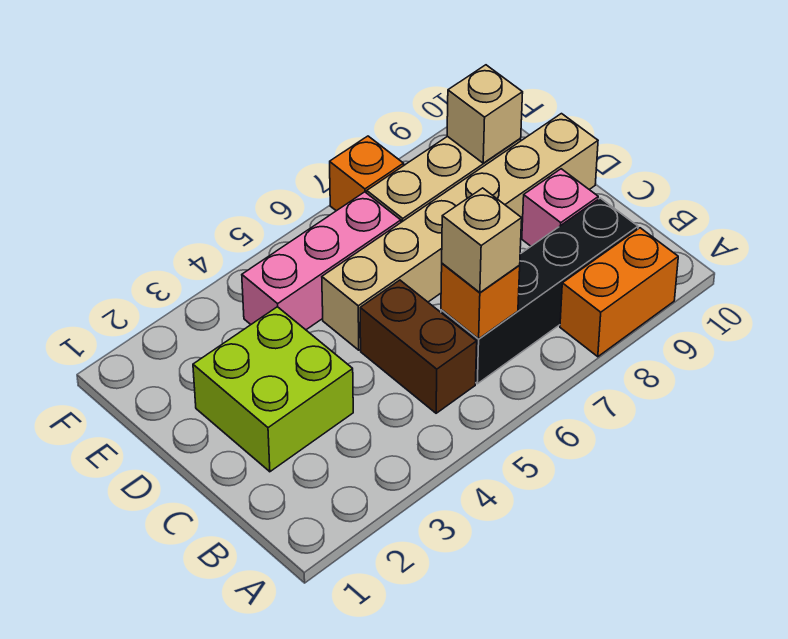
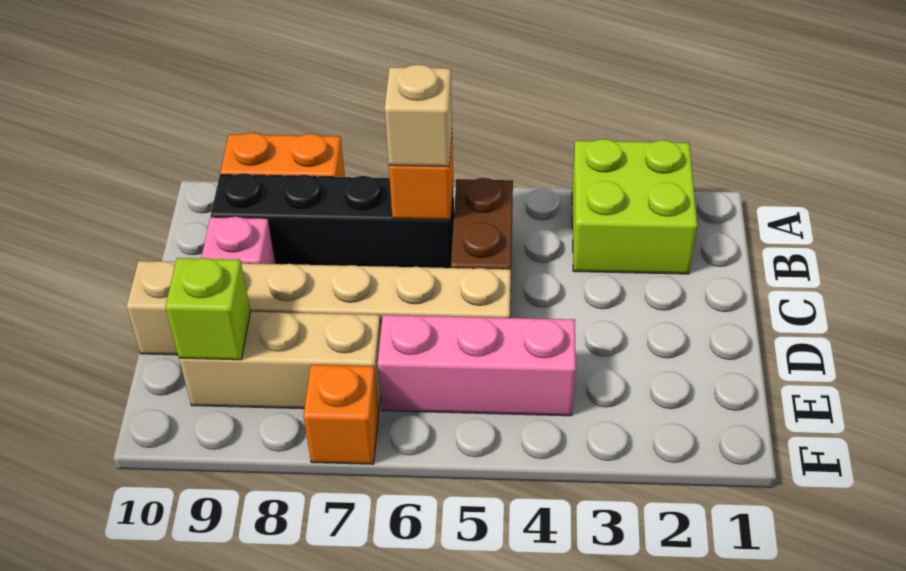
lime brick C2:D3 level 1 -> lime brick A2:B3 level 1
tan brick E9 level 2 -> lime brick E9 level 2

